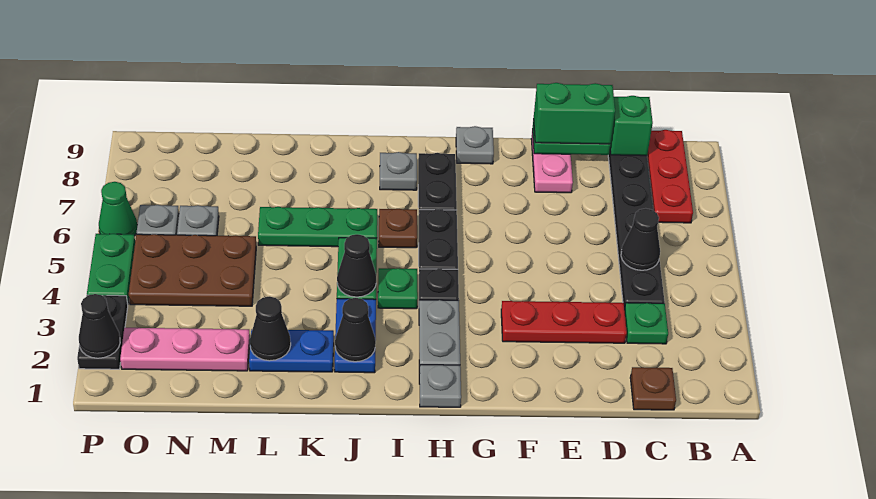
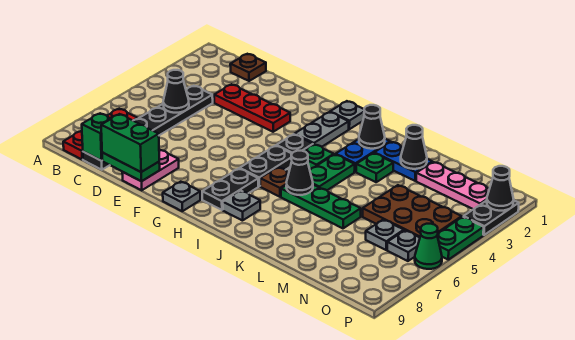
green plate C3 level 1 -> green plate K3 level 1
black cone J4 level 2 -> black cone J6 level 2

